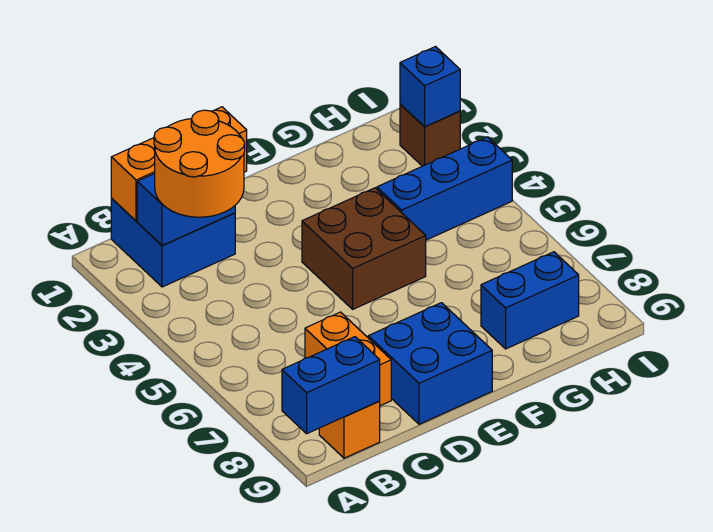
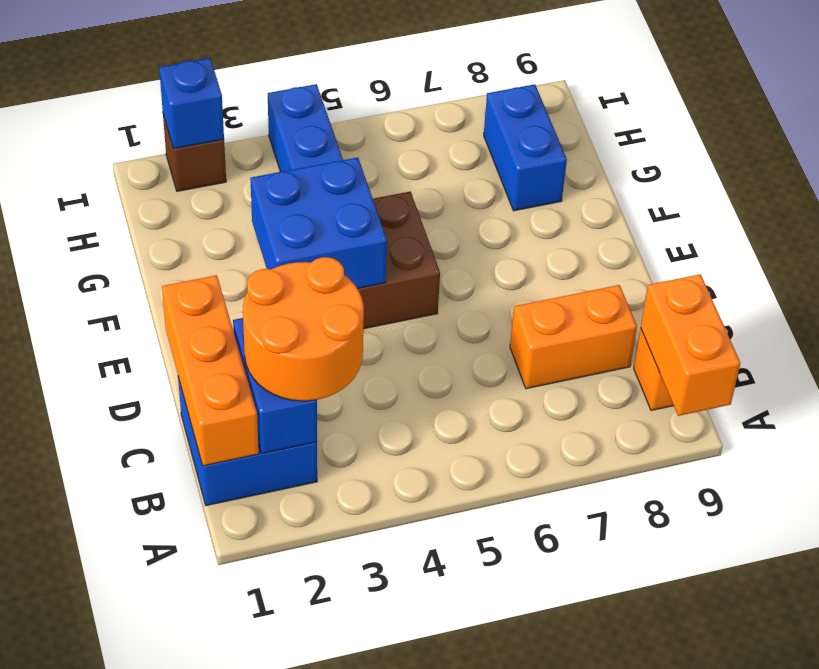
blue brick A9:B9 level 2 -> orange brick A9:B9 level 2
blue brick D8:E9 level 1 -> blue brick E3:F4 level 2

